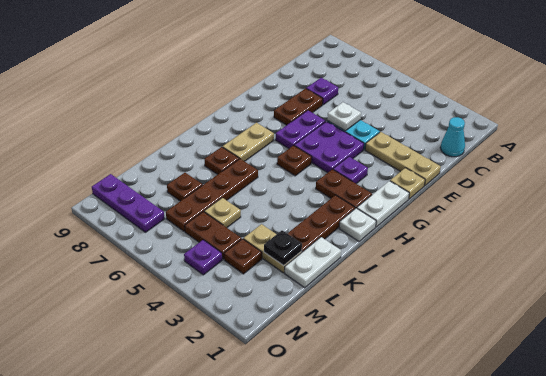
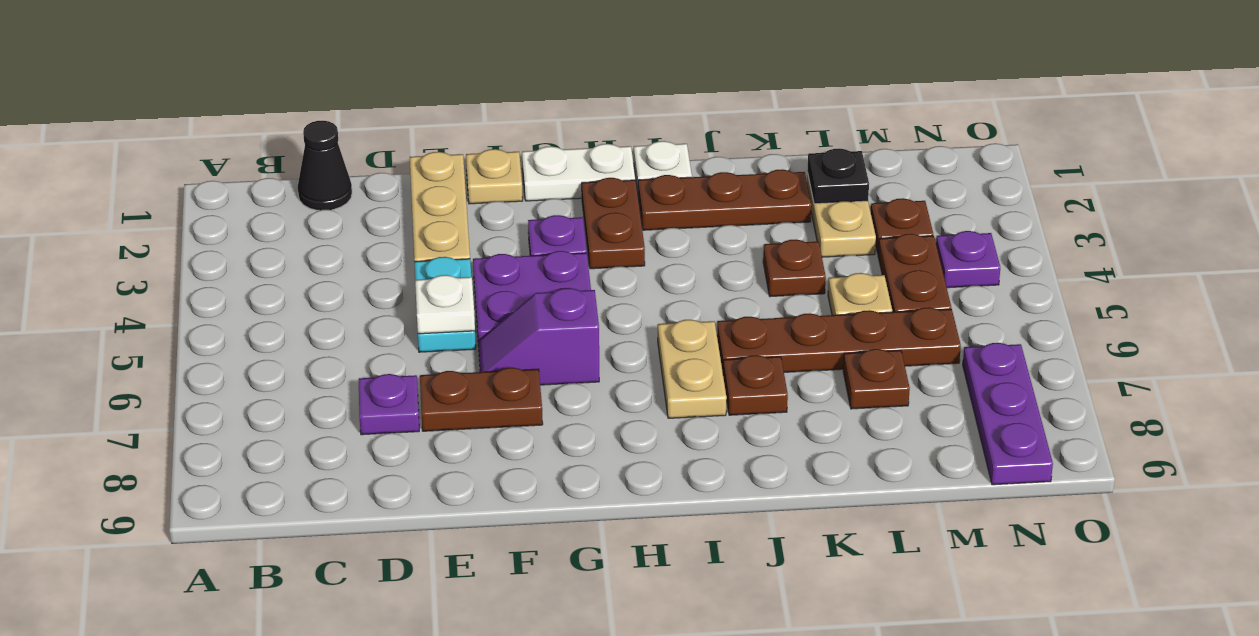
cyan cone C1 level 1 -> black cone C1 level 1
purple plate F6:G6 level 1 -> purple slope F6:G6 level 1 top G
brown plate H5 level 1 -> brown plate K4 level 1
tan plate H7:I7 level 1 -> tan plate I6:I7 level 1
white plate K1:L1 level 1 -> none

